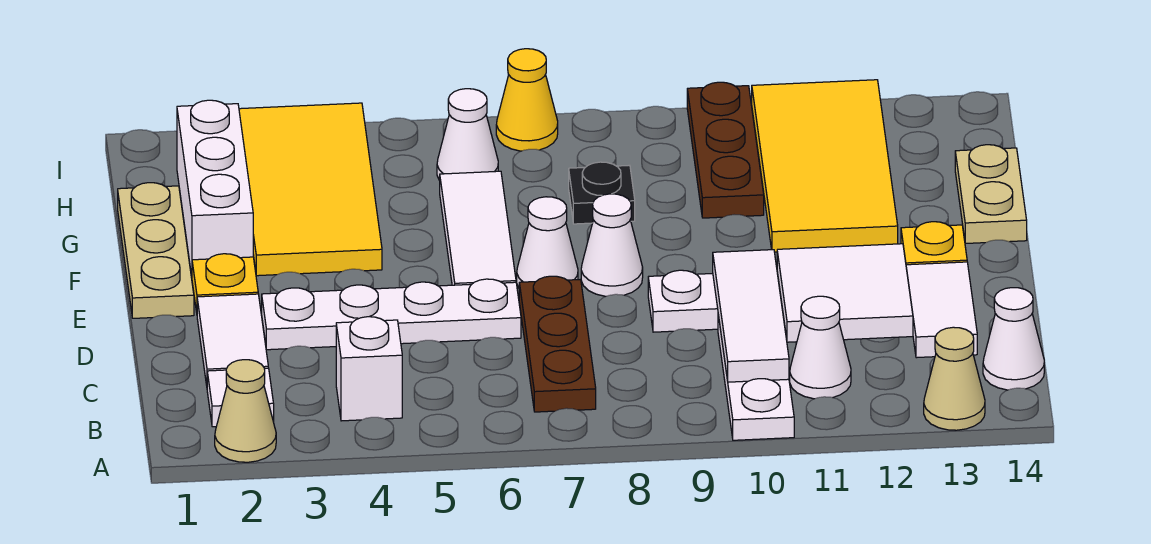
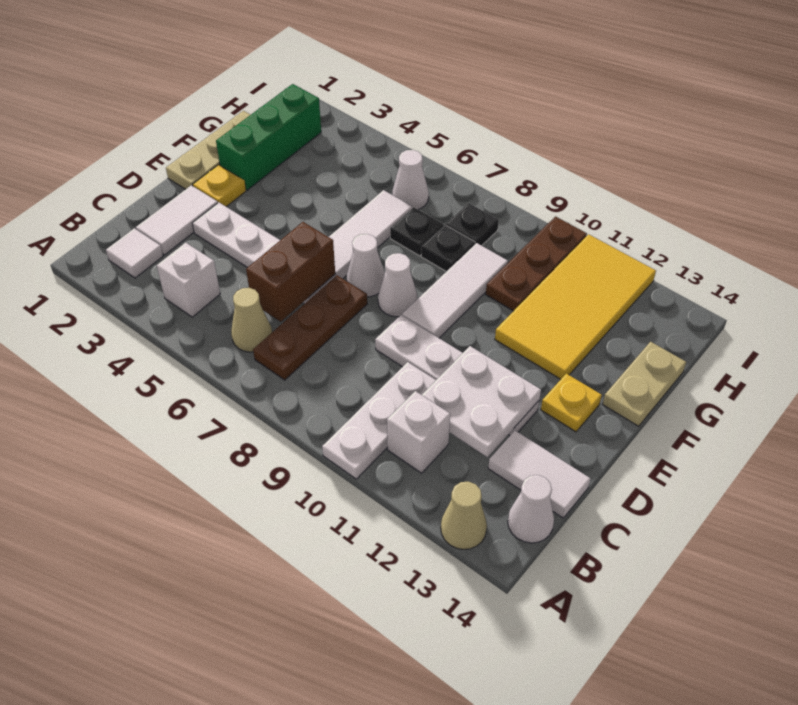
tan cone A2 level 1 -> tan cone B6 level 1
white tile B10:D10 level 2 -> white tile E9:G9 level 1
white cone B11 level 1 -> white brick B11 level 1
none -> brown brick C6:D6 level 2
white tile C11:D12 level 2 -> white plate C11:D12 level 2
white tile C13:D13 level 1 -> white tile C13:C14 level 1
white brick F2:H2 level 1 -> green brick F2:H2 level 1
yellow tile F3:I4 level 1 -> none
none -> black plate G7 level 1
none -> black plate H8 level 1
yellow cone I7 level 1 -> none

